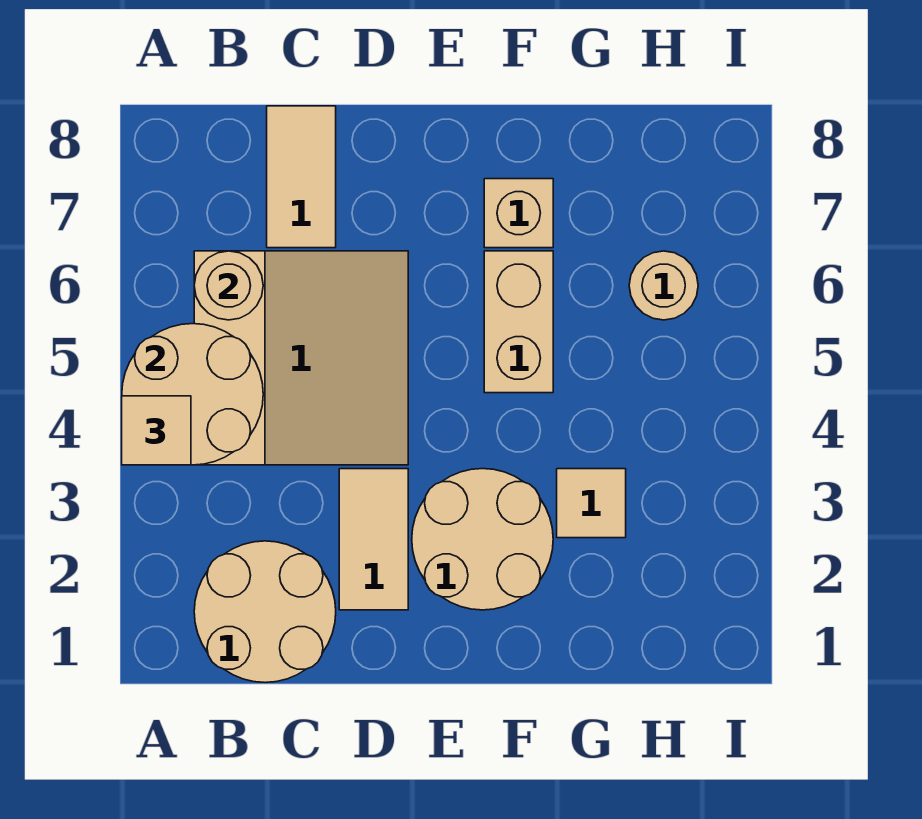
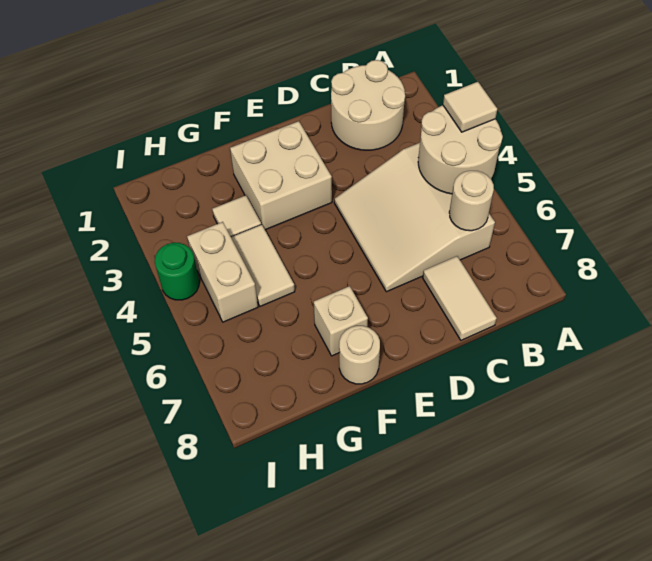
tan tile D2:D3 level 1 -> tan tile G4:G5 level 1
tan round brick E2:F3 level 1 -> tan brick E2:F3 level 1
tan brick F5:F6 level 1 -> tan brick H4:H5 level 1
tan round brick H6 level 1 -> tan round brick F8 level 1
none -> green round brick I4 level 1

